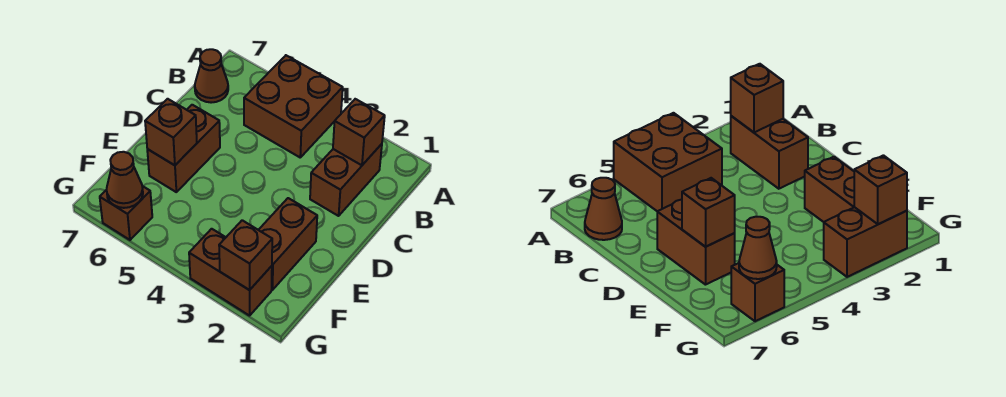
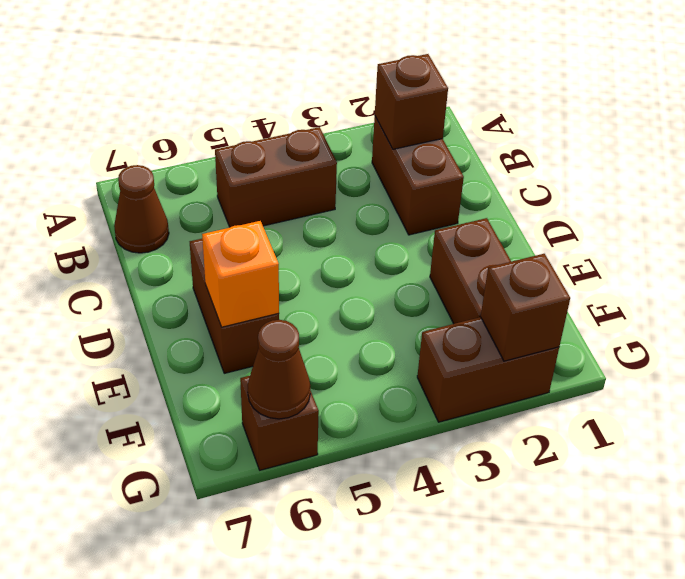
brown brick A4:B5 level 1 -> brown brick B4:B5 level 1
brown brick E6 level 2 -> orange brick E6 level 2

